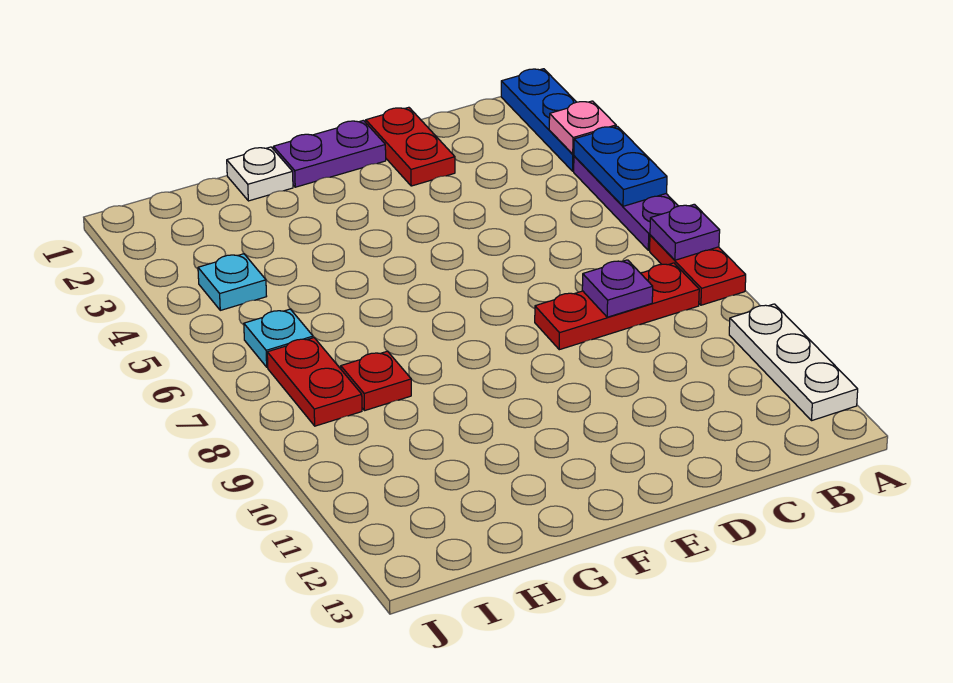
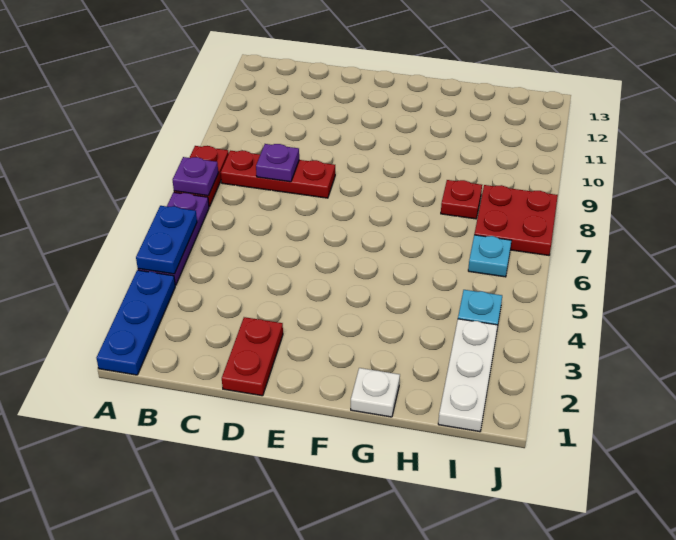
pink plate A3 level 2 -> none
white plate A10:A12 level 1 -> white plate I1:I3 level 1
purple plate E1:F1 level 1 -> none
red plate I7:I8 level 1 -> red plate I7:J8 level 1

